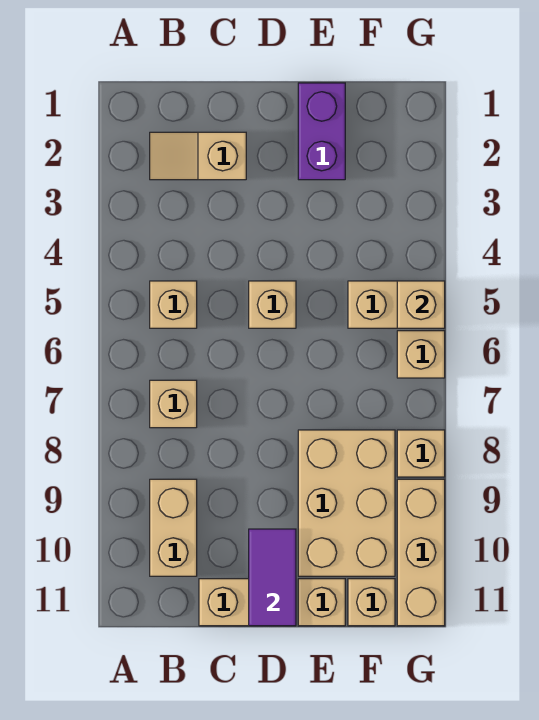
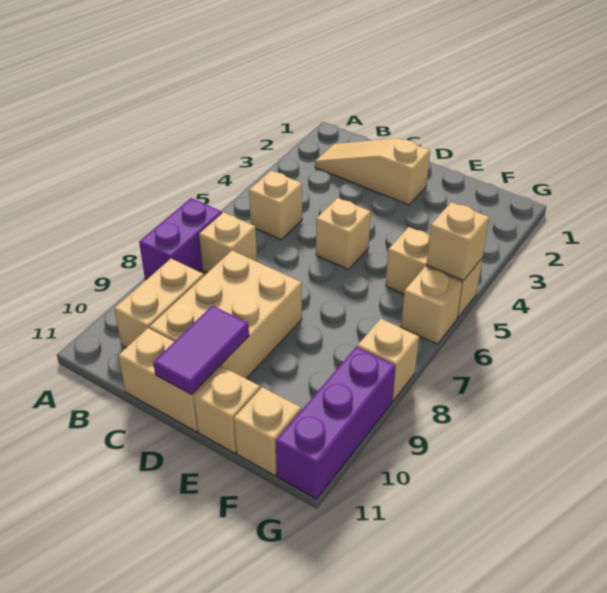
tan slope B2:C2 level 1 top C -> tan slope B2:D2 level 1 top D
purple brick E1:E2 level 1 -> purple brick A7:A8 level 1
tan brick E8:F10 level 1 -> tan brick C8:D10 level 1
tan brick G9:G11 level 1 -> purple brick G9:G11 level 1

